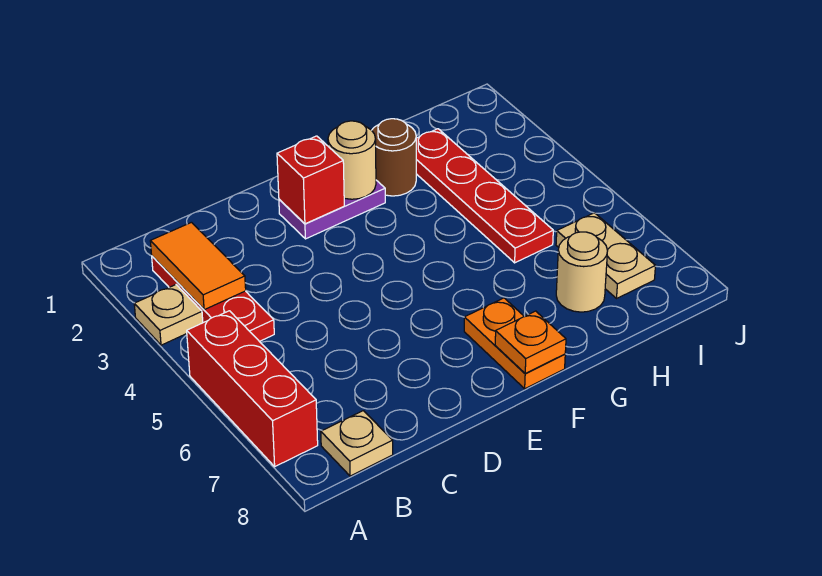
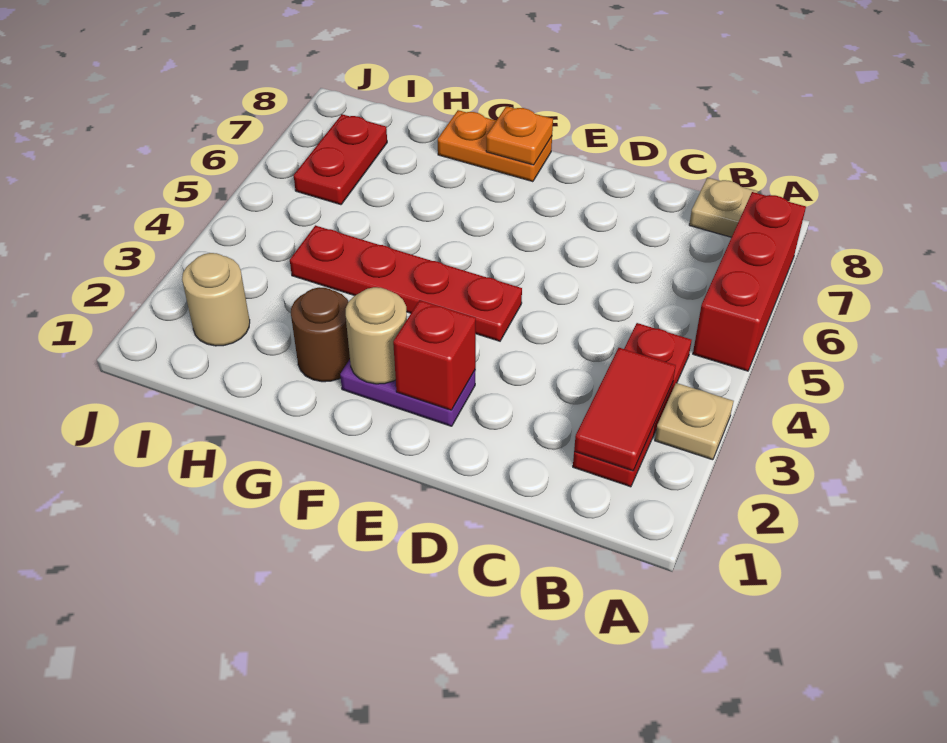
orange tile B2:B3 level 2 -> red tile B2:B3 level 2
orange plate F7:F8 level 1 -> orange plate F8:G8 level 1
red plate H2:H5 level 1 -> red plate E4:H4 level 1
tan round brick H7 level 1 -> tan round brick I2 level 1
tan plate I6:I7 level 1 -> red plate I6:I7 level 1

